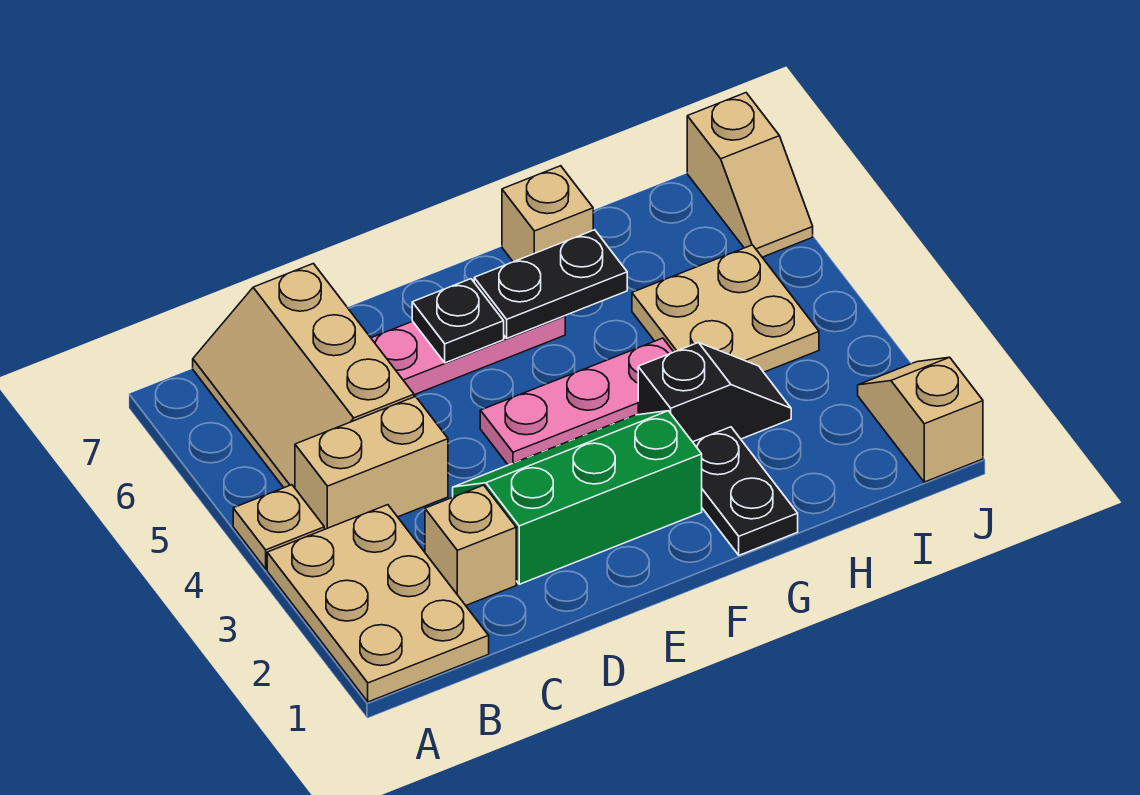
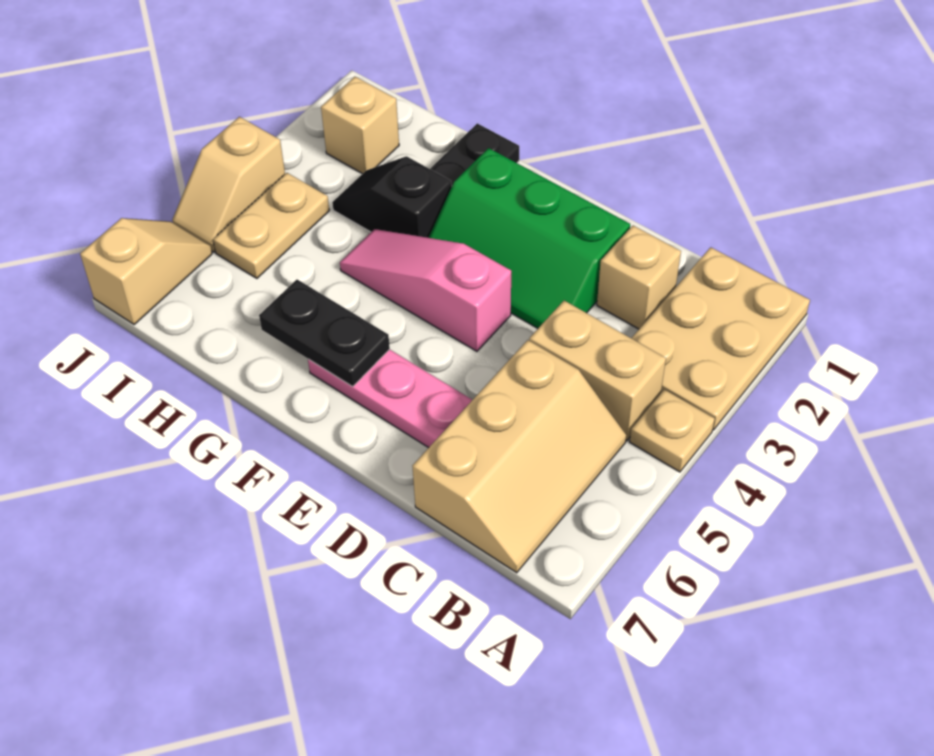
pink plate E4:G4 level 1 -> pink slope E4:G4 level 1 top E
black plate E6 level 2 -> none
tan brick G7 level 1 -> tan brick I2 level 1
tan plate H4:I5 level 1 -> tan plate I4:I5 level 1
tan slope J1:J2 level 1 top 1 -> tan slope J4:J5 level 1 top 4

